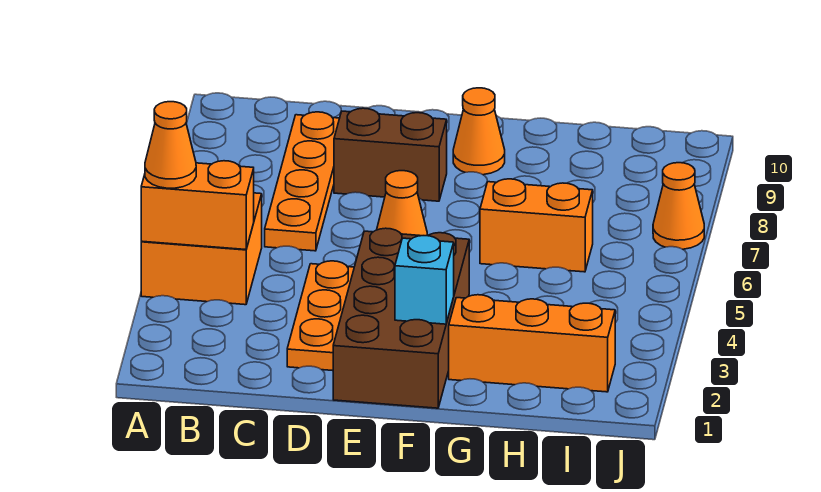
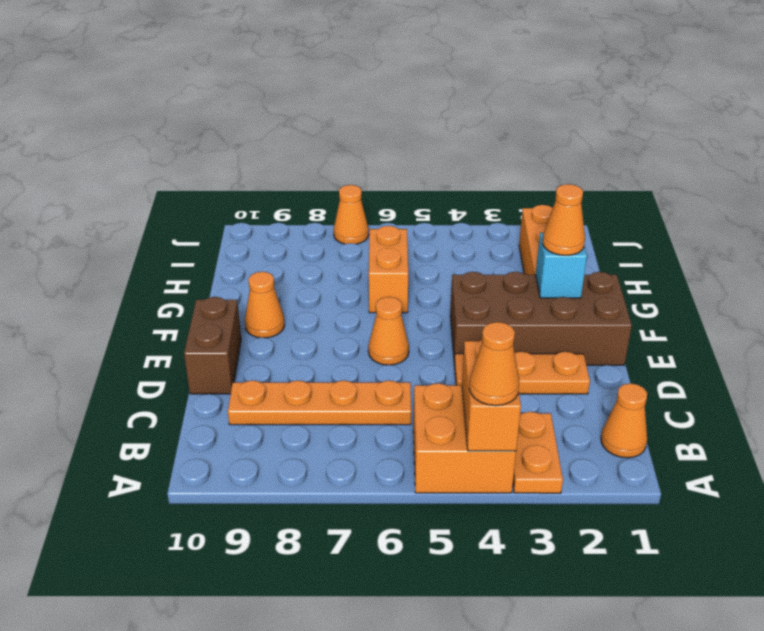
none -> orange plate A3:B3 level 1
none -> orange cone B1 level 1
brown brick D8:E8 level 1 -> brown brick D10:E10 level 1
none -> orange cone F2 level 3

